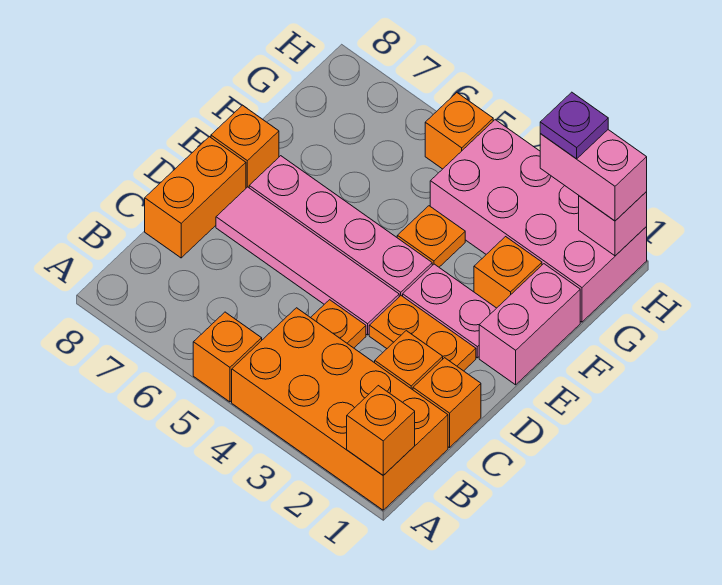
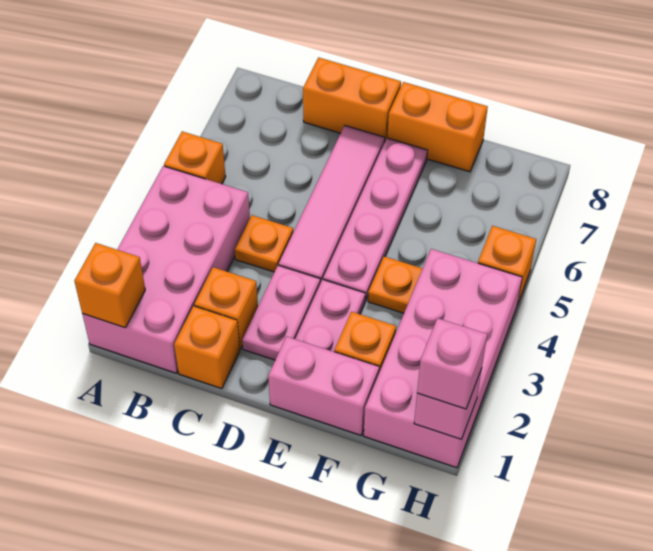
orange brick A1:B4 level 1 -> pink brick A1:B4 level 1
orange plate D2:D3 level 1 -> pink plate D2:D3 level 1
orange brick E8 level 1 -> orange brick E8:F8 level 1
pink brick H1:H2 level 3 -> pink brick H1 level 3
purple plate H2 level 4 -> none

